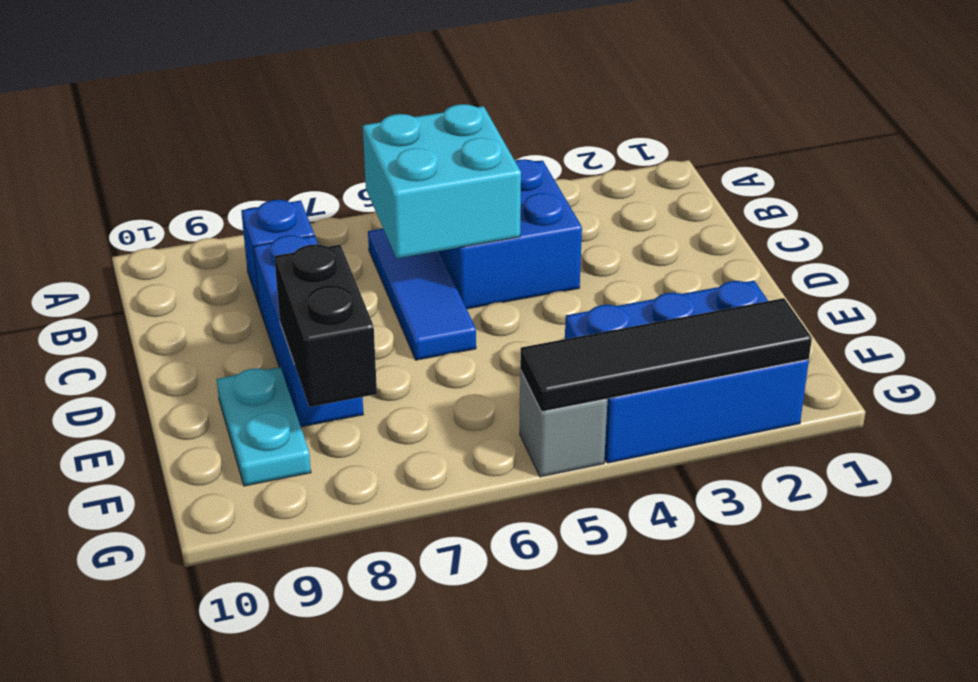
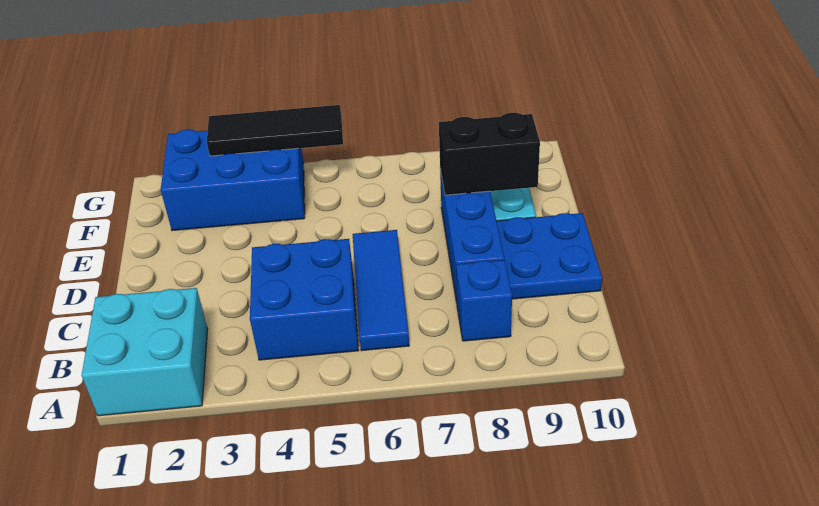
cyan brick B5:C6 level 2 -> cyan brick A1:B2 level 1
none -> blue plate C9:D10 level 1
black brick E8:F8 level 2 -> black brick E8:E9 level 2
black tile G2:G5 level 2 -> black tile G3:G5 level 2
grey brick G5 level 1 -> none

